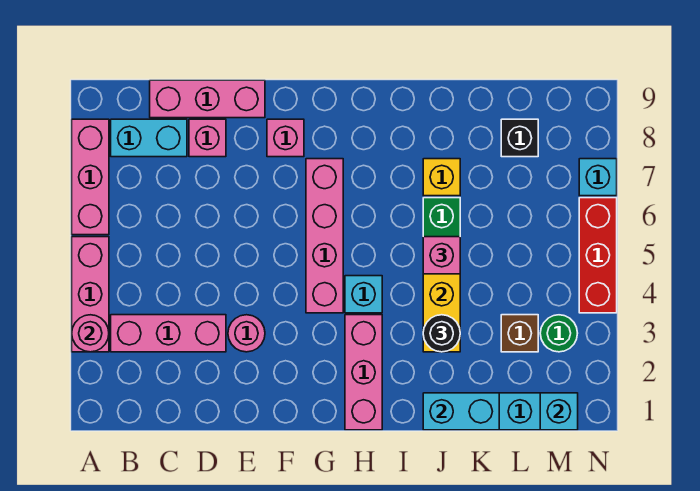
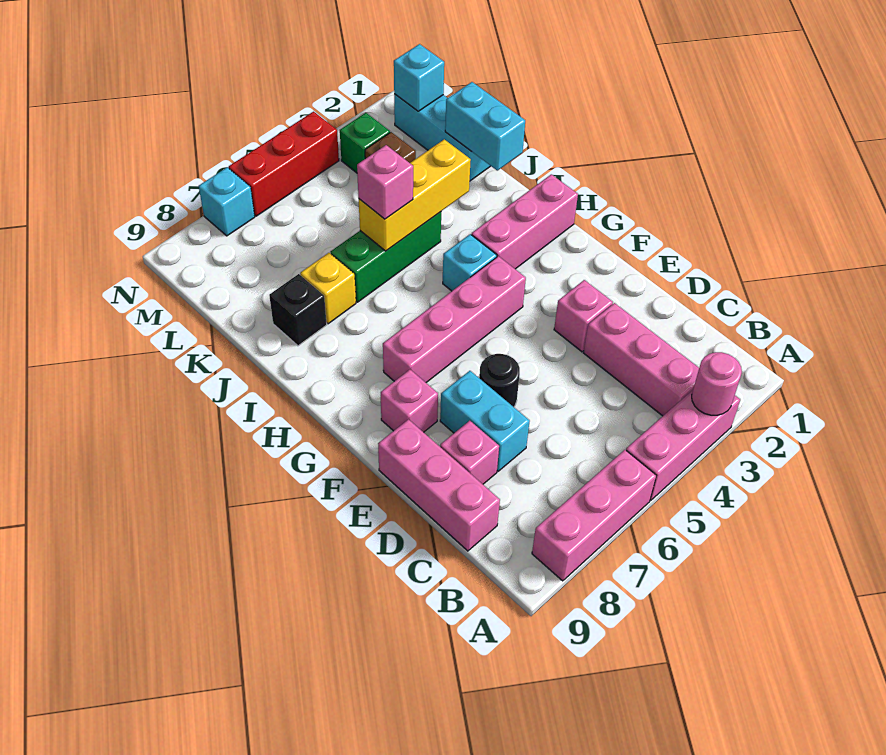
cyan brick B8:C8 level 1 -> cyan brick D7:E7 level 1
pink round brick E3 level 1 -> pink brick E3 level 1
black round brick J3 level 3 -> black round brick E6 level 1
black brick L8 level 1 -> black brick J8 level 1
green round brick M3 level 1 -> green brick M3 level 1

